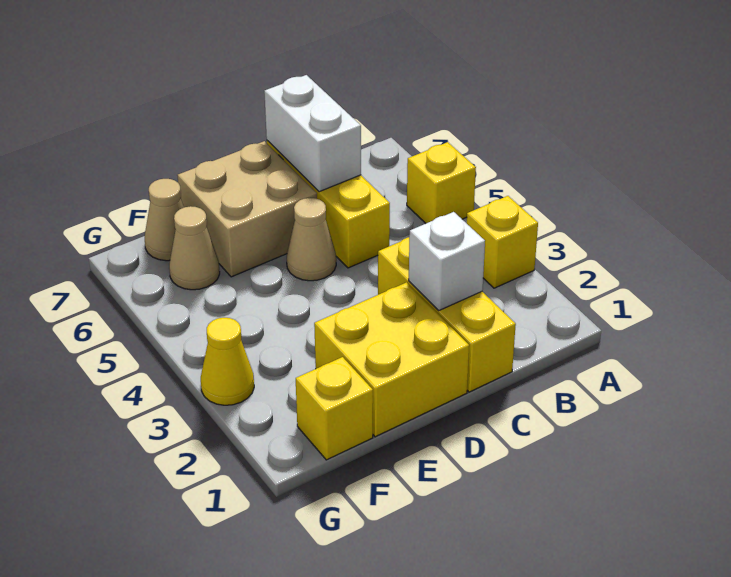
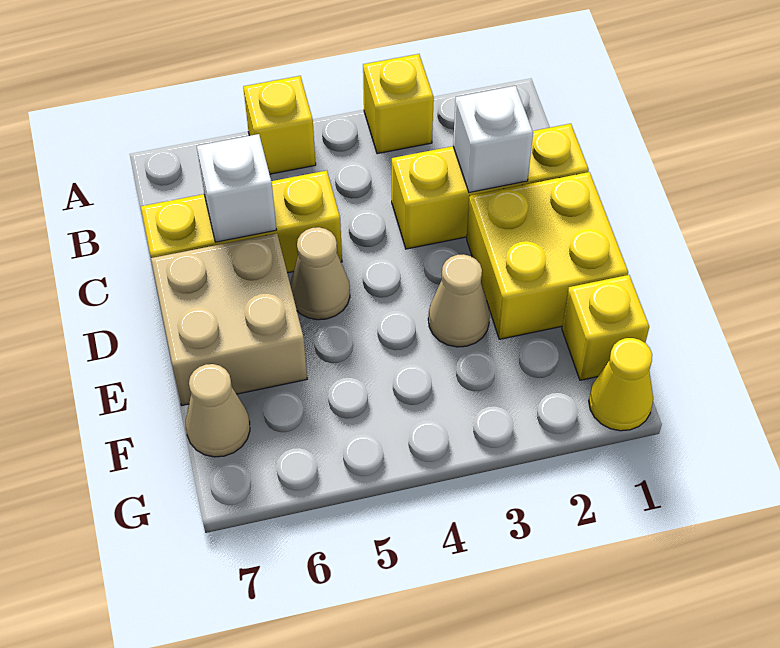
white brick C6:C7 level 2 -> white brick C6 level 2
tan cone F6 level 1 -> tan cone E3 level 1
yellow cone G3 level 1 -> yellow cone G1 level 1

